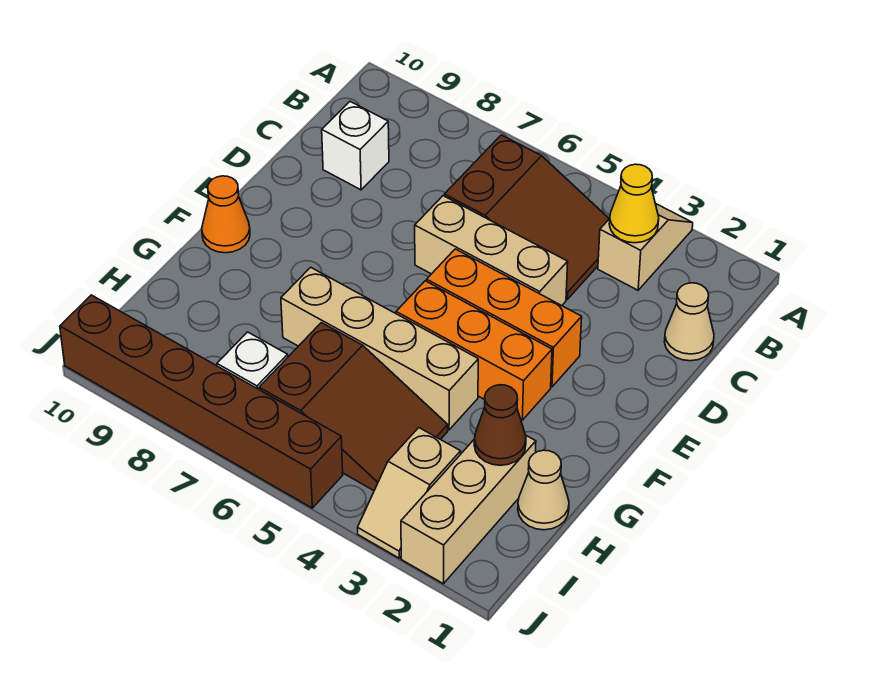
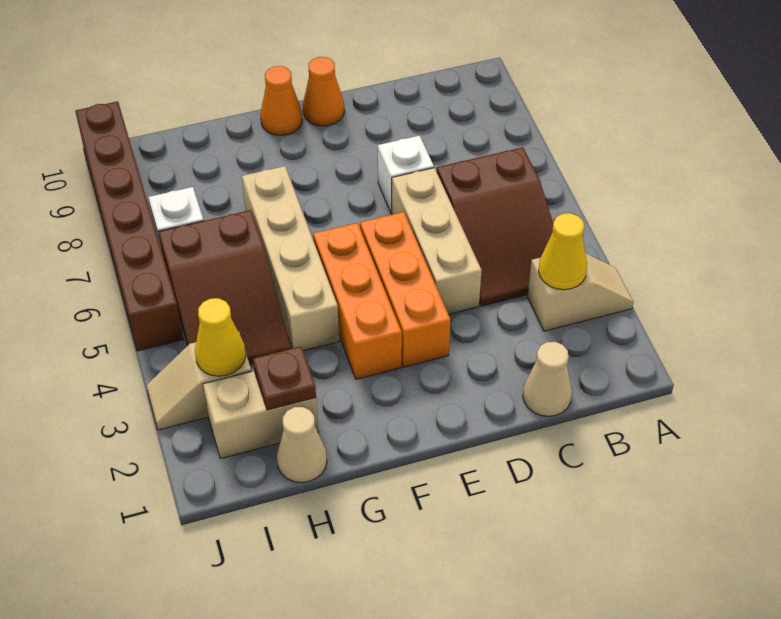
white brick C9 level 1 -> white brick D7 level 1
none -> orange cone E10 level 1
tan brick H2:J2 level 1 -> tan brick H2:I2 level 1
brown cone H2 level 2 -> brown plate H2 level 2
none -> yellow cone I3 level 2

